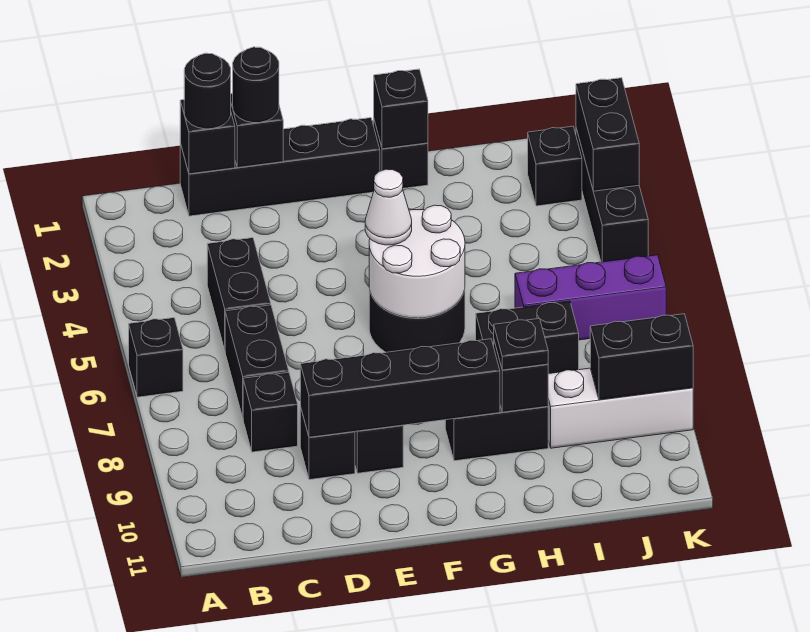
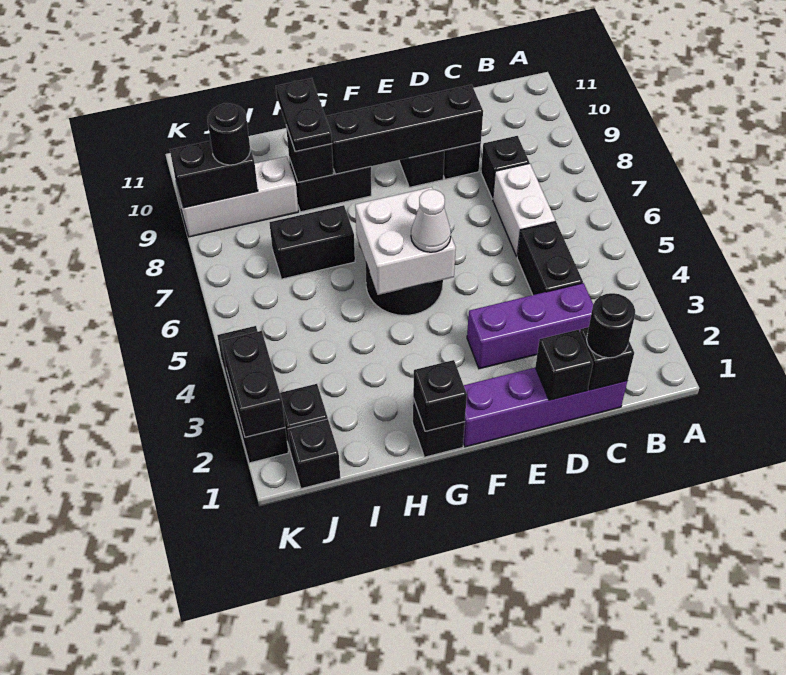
black brick A6 level 1 -> black brick J1 level 1
black brick C1:F1 level 1 -> purple brick C1:F1 level 1
black brick C6:C7 level 1 -> white brick C6:C7 level 1
black round brick D1 level 3 -> black round brick J9 level 3
white round brick F5:G6 level 2 -> white brick F5:G6 level 2
black plate H9 level 3 -> black plate H9:H10 level 3
purple brick I6:K6 level 1 -> purple brick C3:E3 level 1

